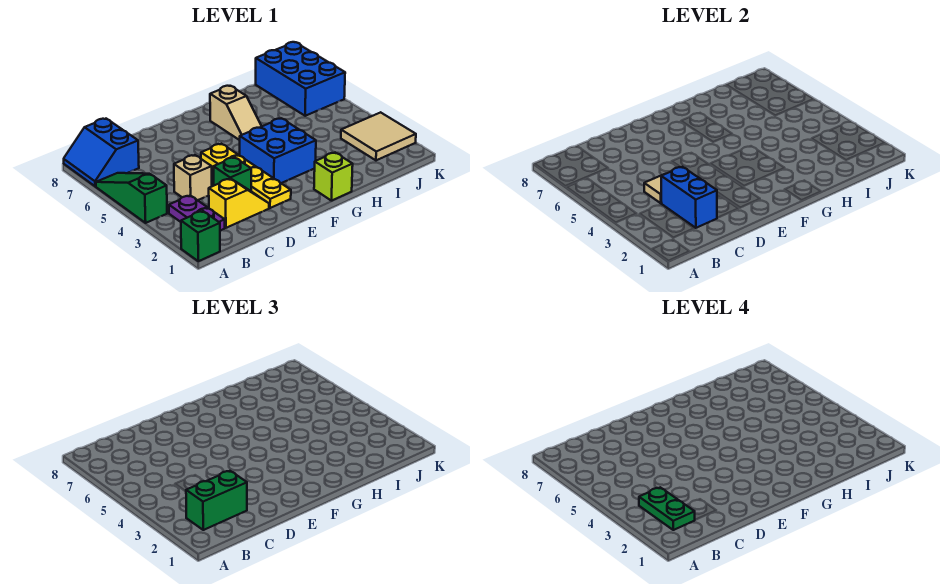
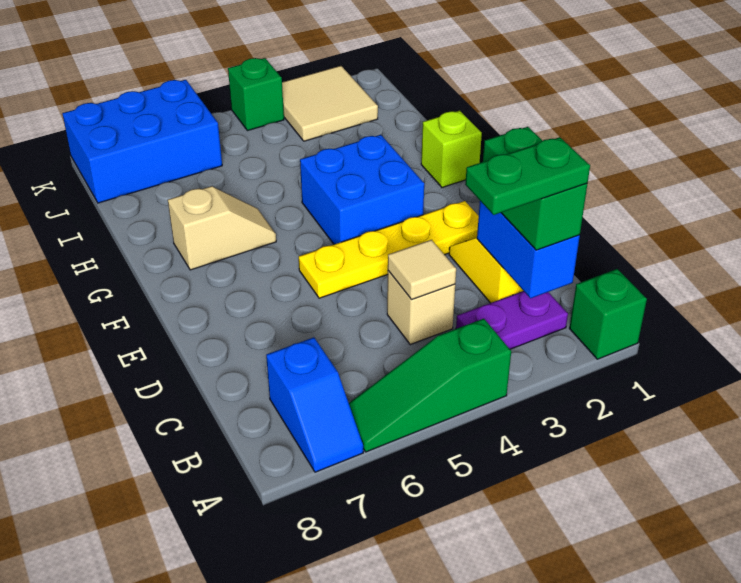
blue slope A7:B8 level 1 top B -> blue slope A7:B7 level 1 top B
blue brick C2:C3 level 2 -> blue brick B2:C2 level 2
green brick D3 level 1 -> green brick K4 level 1

